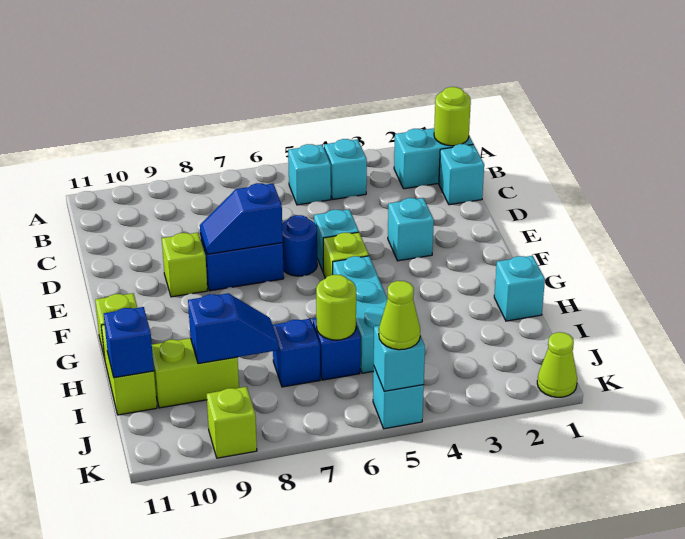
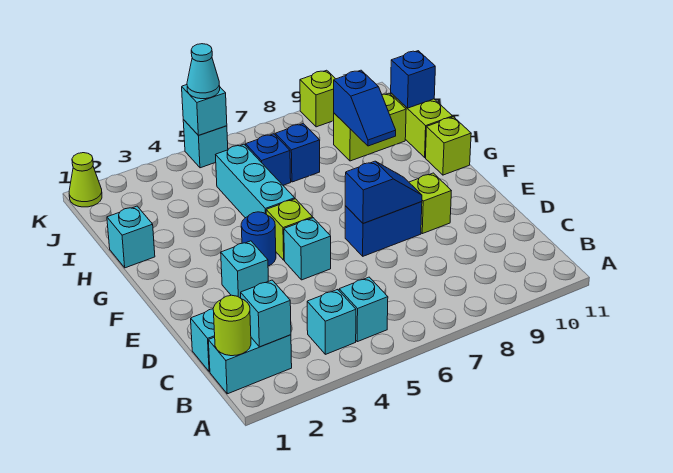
none -> cyan brick B2 level 2
blue round brick E6 level 1 -> blue round brick F4 level 1
lime round brick I6 level 2 -> none
blue slope I8:I9 level 2 top 9 -> blue slope H9:I9 level 2 top I
lime cone K5 level 3 -> cyan cone K5 level 3

